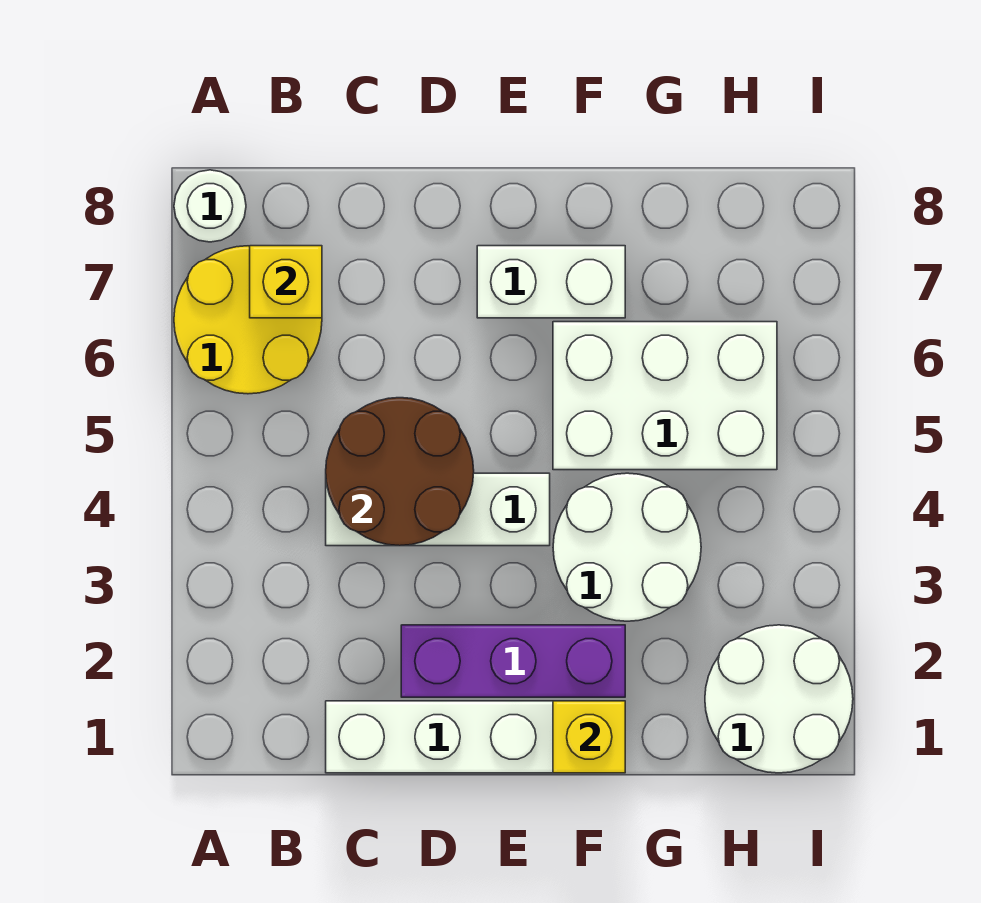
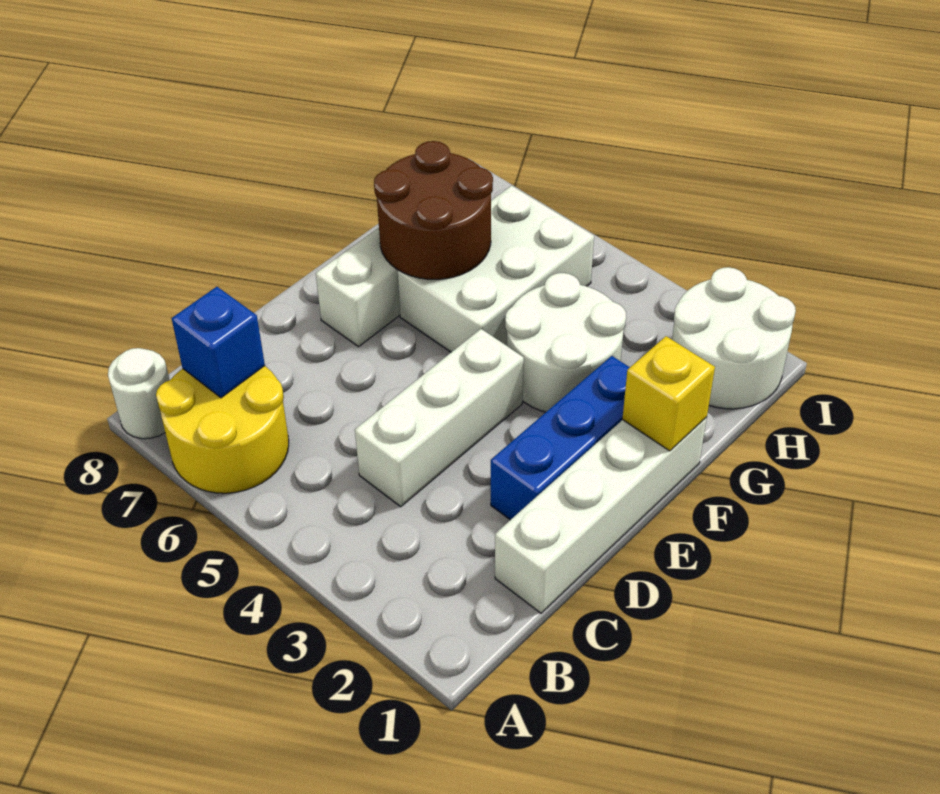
yellow brick B7 level 2 -> blue brick B7 level 2
brown round brick C4:D5 level 2 -> brown round brick F6:G7 level 2
purple brick D2:F2 level 1 -> blue brick D2:F2 level 1

